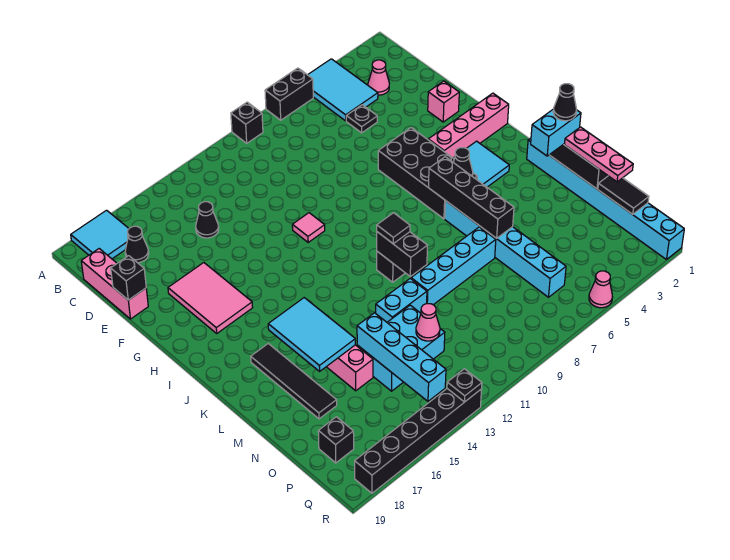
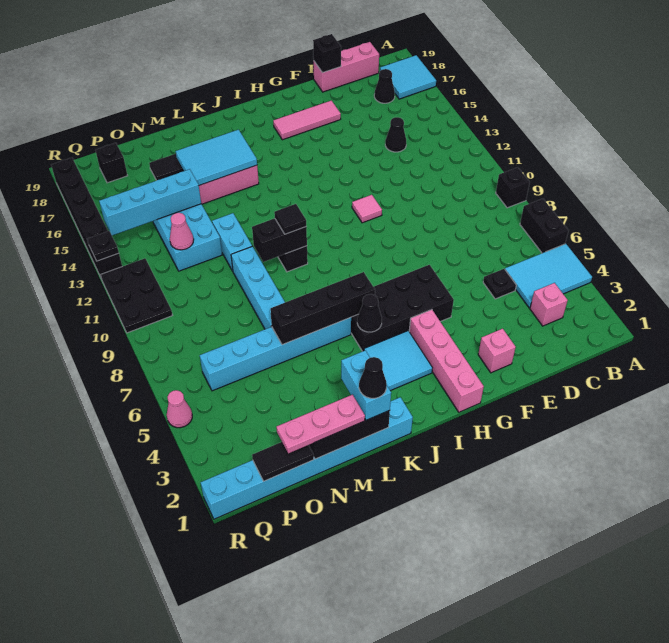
pink cone C3 level 1 -> pink brick C3 level 1
pink tile F16:H17 level 1 -> pink tile F17:H17 level 1
none -> black plate Q10:R12 level 1

